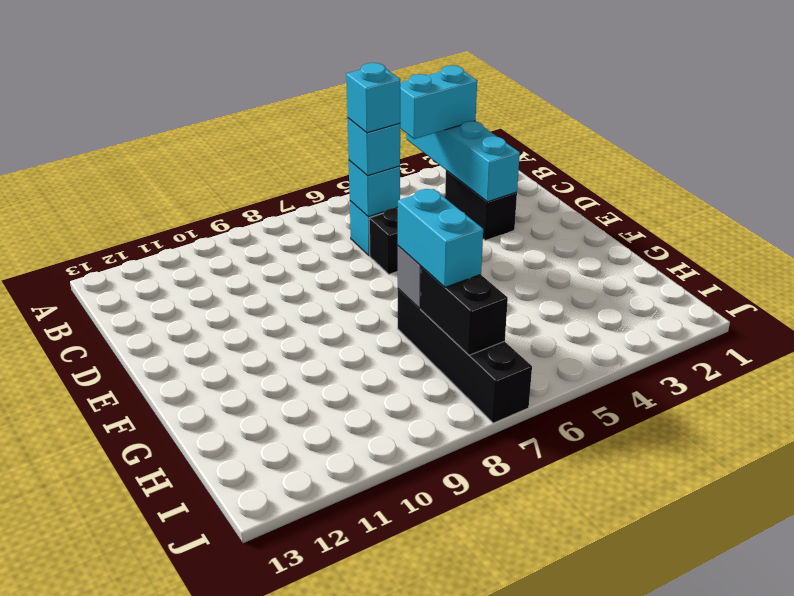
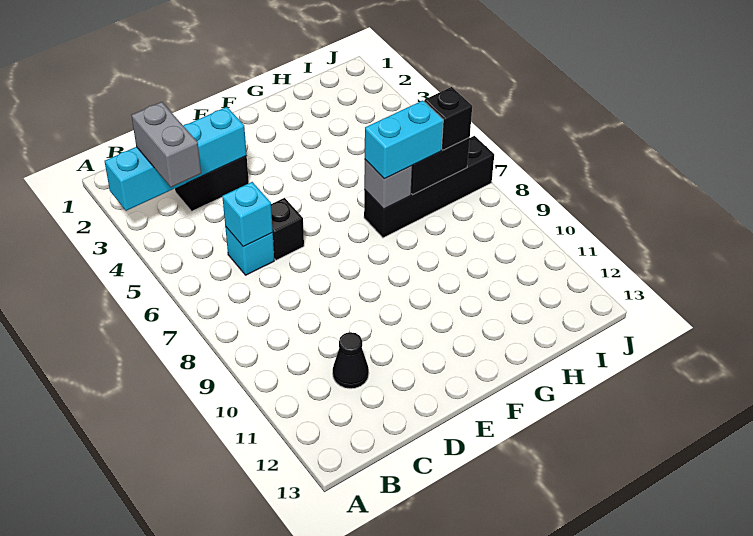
cyan brick B3:B4 level 3 -> grey brick B3:B4 level 3
cyan brick C6 level 3 -> none
cyan brick C6 level 4 -> none
none -> black cone C11 level 1
none -> black brick I7 level 3

